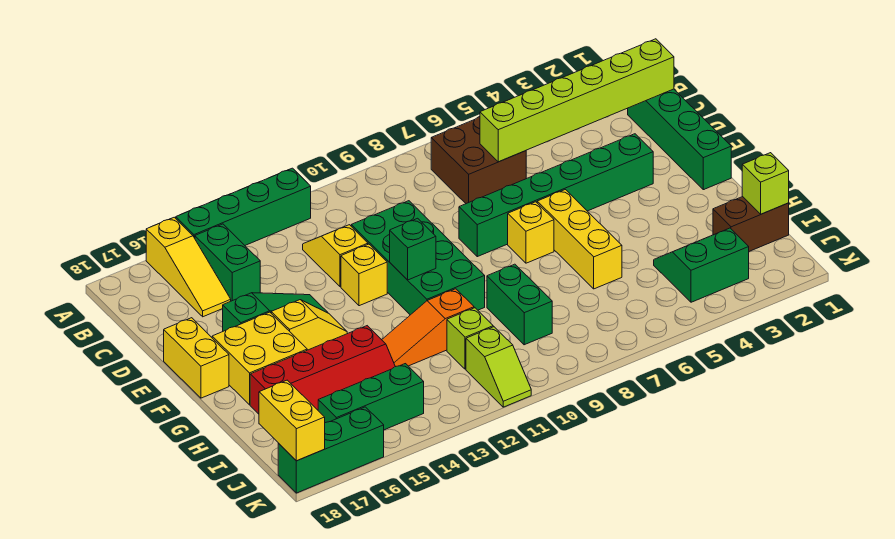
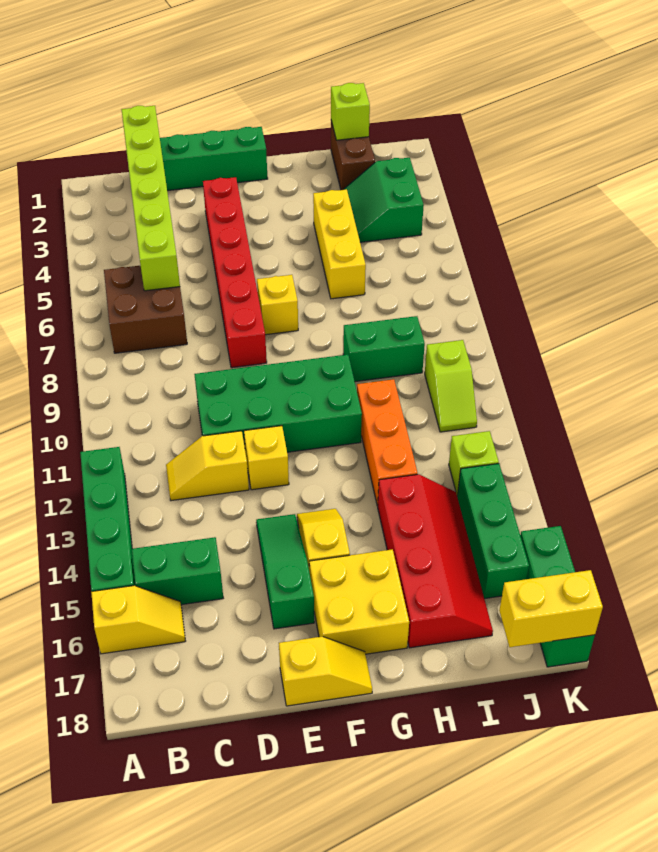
yellow slope A16:C16 level 1 top A -> yellow slope A16:B16 level 1 top A
green brick E3:E8 level 1 -> red brick E3:E8 level 1
yellow brick E18:F18 level 1 -> yellow slope E18:F18 level 1 top E
yellow brick F6:H6 level 1 -> yellow brick H4:H6 level 1
green brick F11 level 2 -> none
orange slope H11:H13 level 1 top 11 -> orange brick H11:H13 level 1
lime brick I11 level 1 -> lime brick J13 level 1
lime slope J11:K11 level 1 top J -> lime slope J10:J11 level 1 top 10

